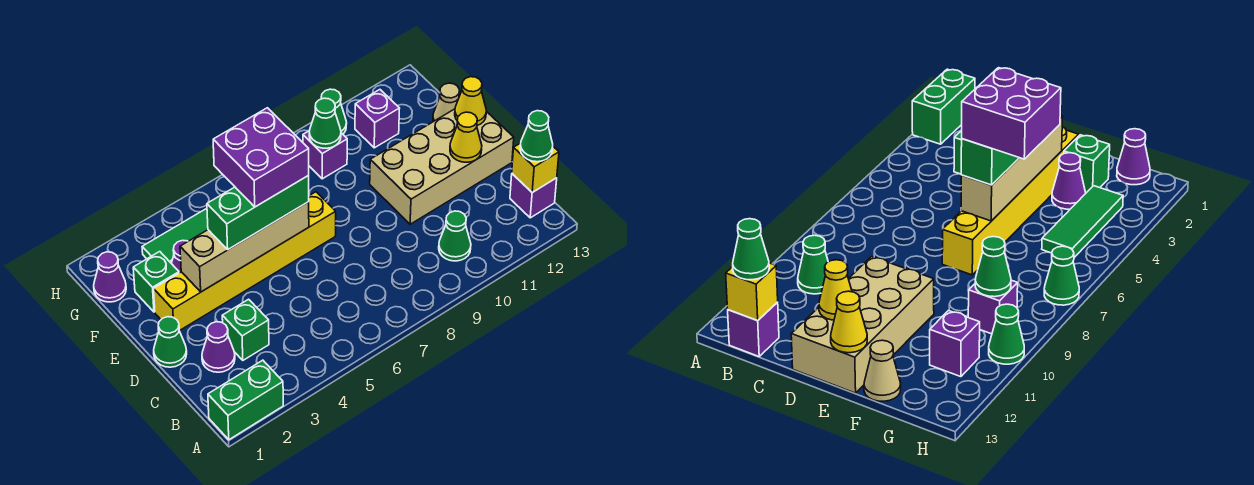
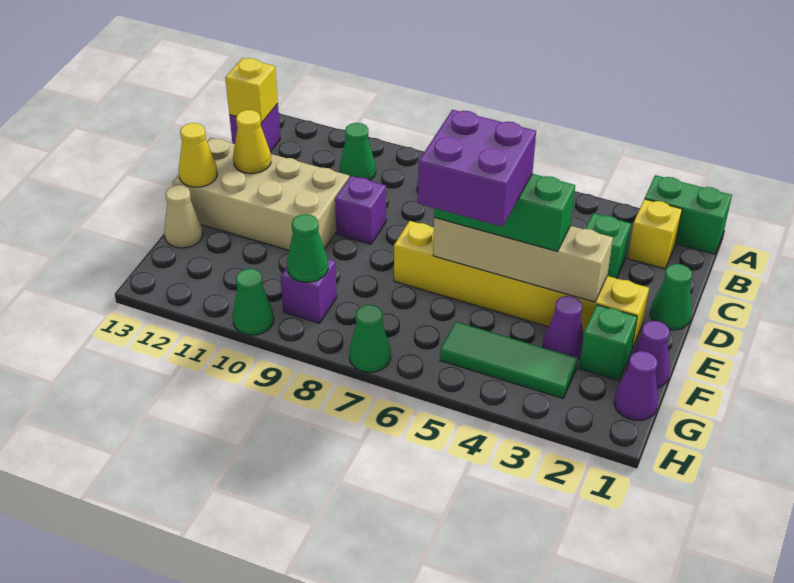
none -> yellow brick B2 level 1
green cone B13 level 3 -> none
purple cone C2 level 1 -> purple cone F1 level 1
purple brick G11 level 1 -> purple brick D9 level 1

